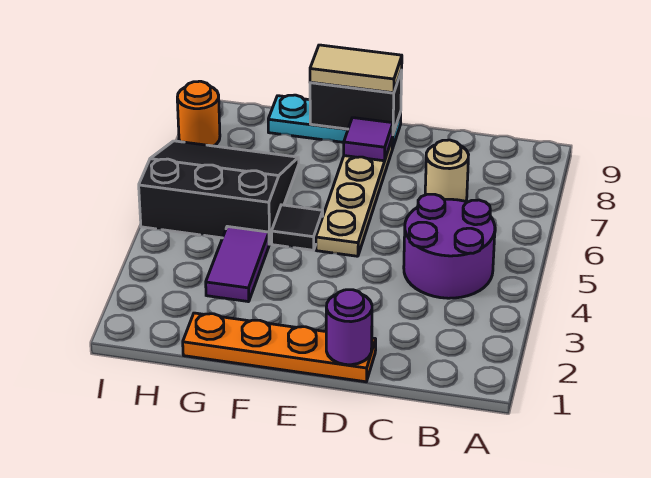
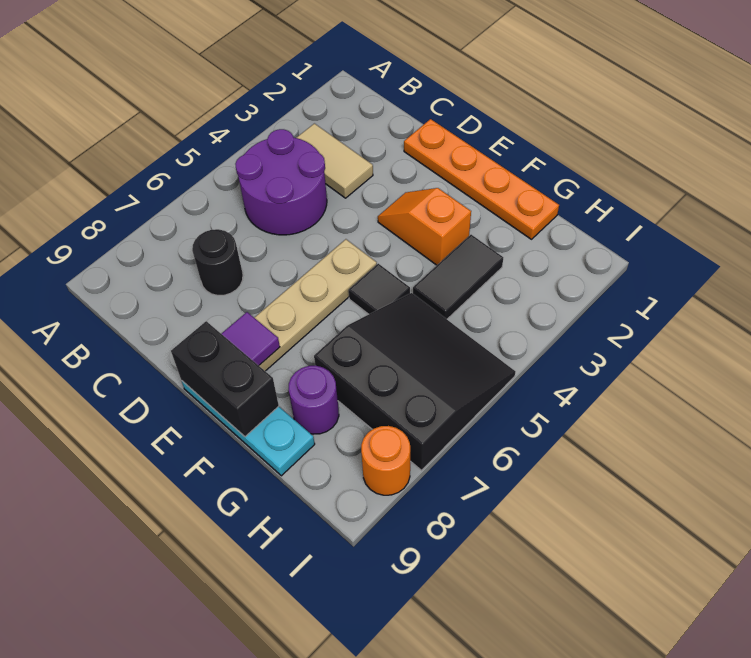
tan round brick C7 level 1 -> black round brick C7 level 1
purple round brick D1 level 2 -> purple round brick G8 level 1
none -> orange slope E3:F3 level 1 top F
tan tile E9:F9 level 3 -> tan tile B3:C3 level 1
purple tile G3:G4 level 1 -> black tile G3:G4 level 1
black slope G5:I7 level 1 top 5 -> black slope G5:I7 level 1 top 7

